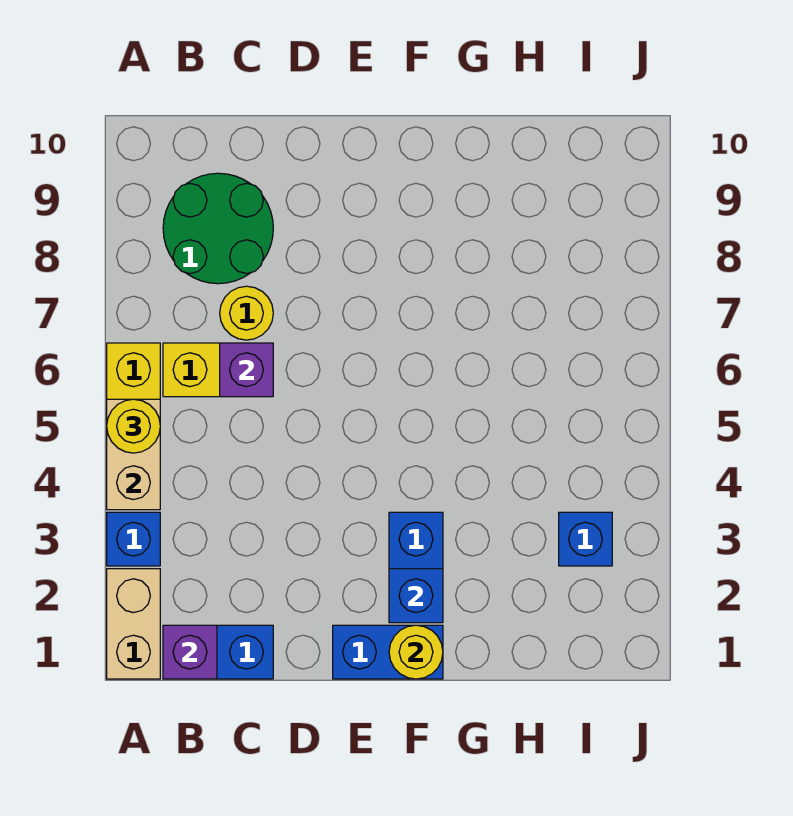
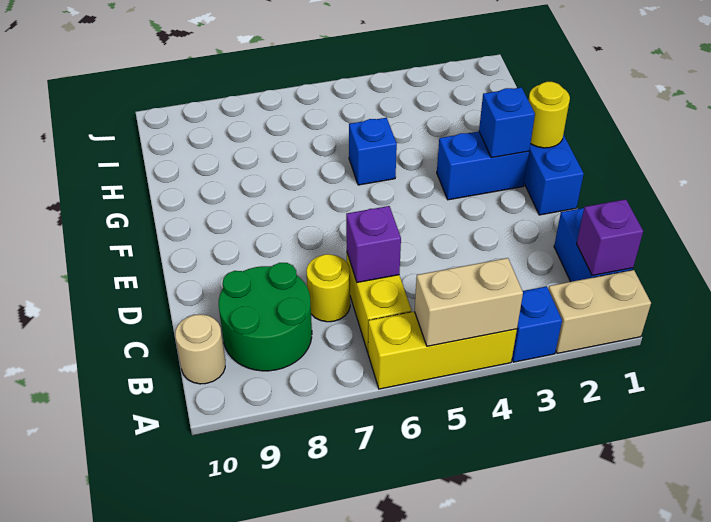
yellow round brick A5 level 3 -> none
none -> tan round brick B10 level 1
blue brick I3 level 1 -> blue brick G5 level 1

